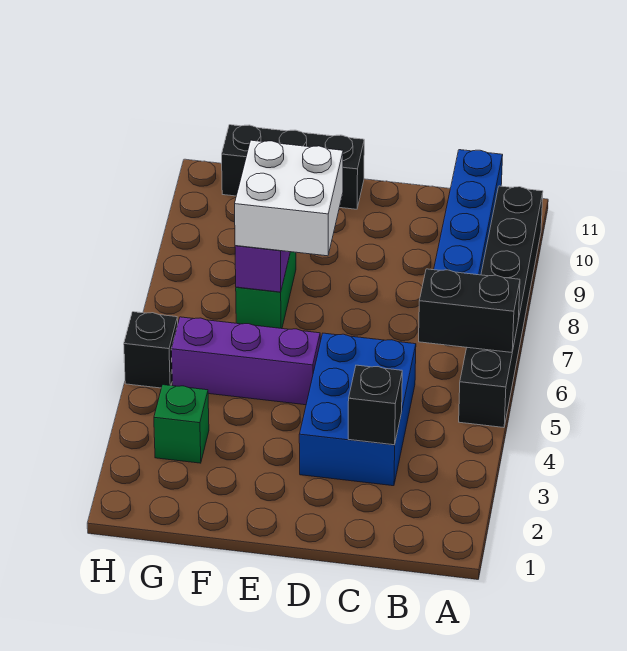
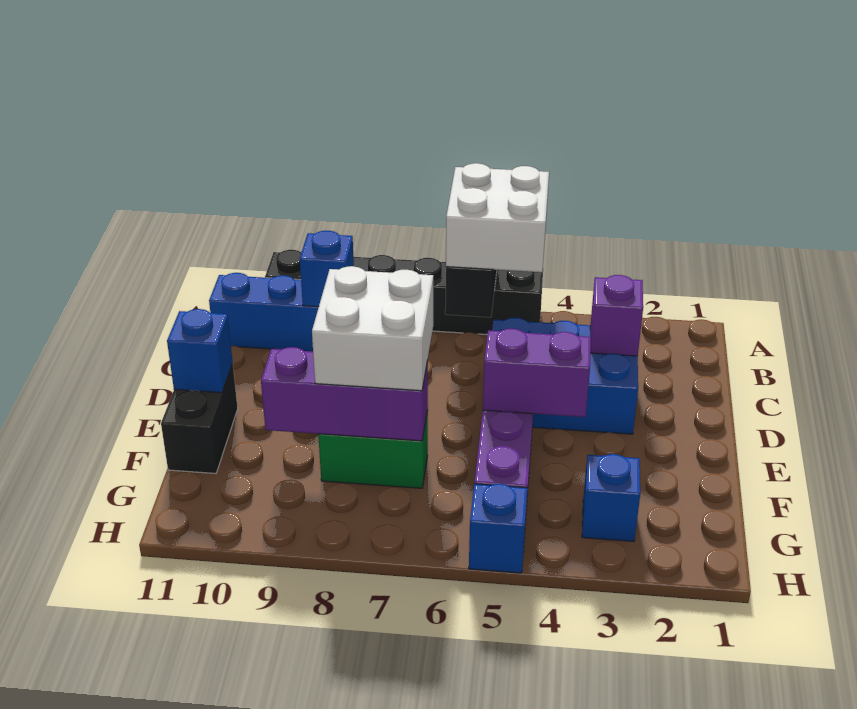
none -> white brick A5:B6 level 3
none -> blue brick B9 level 2
black brick C3 level 2 -> purple brick C3 level 2
none -> purple brick E4:E5 level 2
black brick E11:G11 level 1 -> black brick E11:F11 level 1
none -> blue brick E11 level 2
green brick G3 level 1 -> blue brick G3 level 1
black brick H5 level 1 -> blue brick H5 level 1

